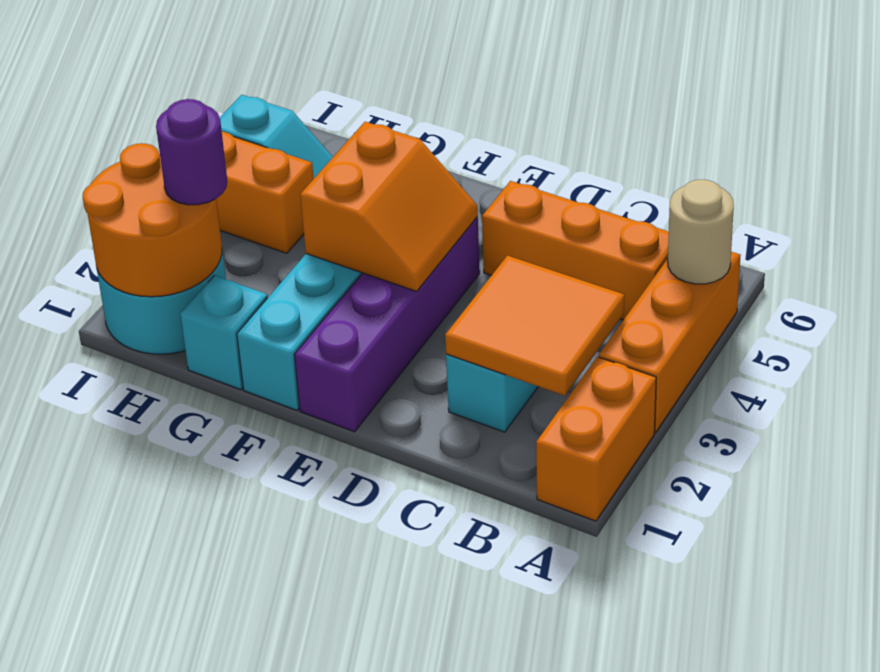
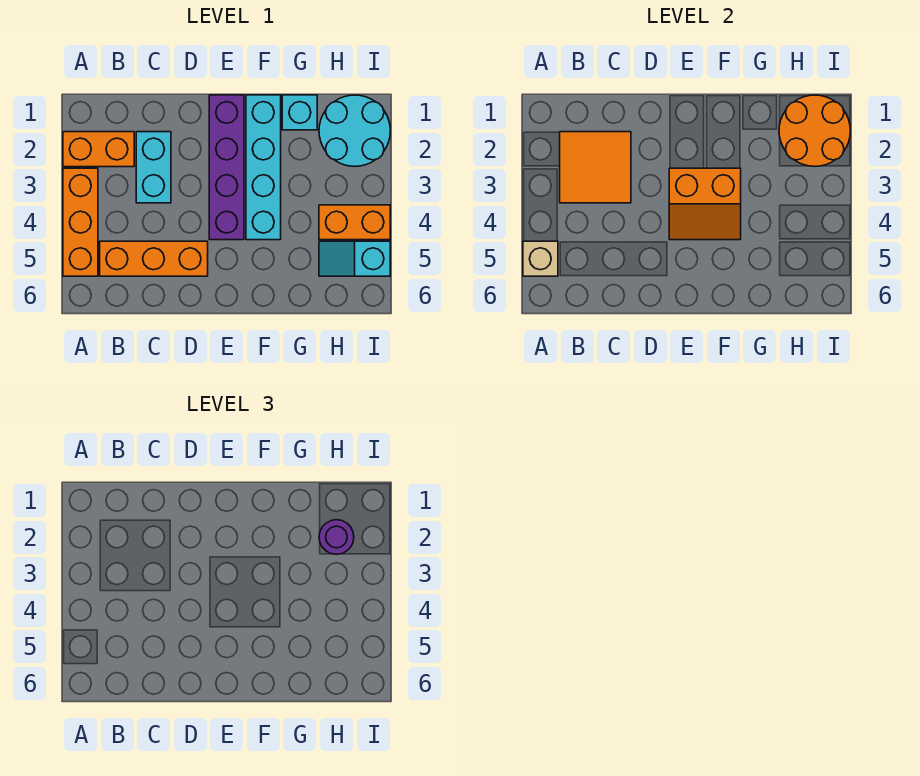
orange brick A1:A2 level 1 -> orange brick A2:B2 level 1
tan round brick A5 level 2 -> tan brick A5 level 2
orange slope E3:F4 level 2 top F -> orange slope E3:F4 level 2 top 3

